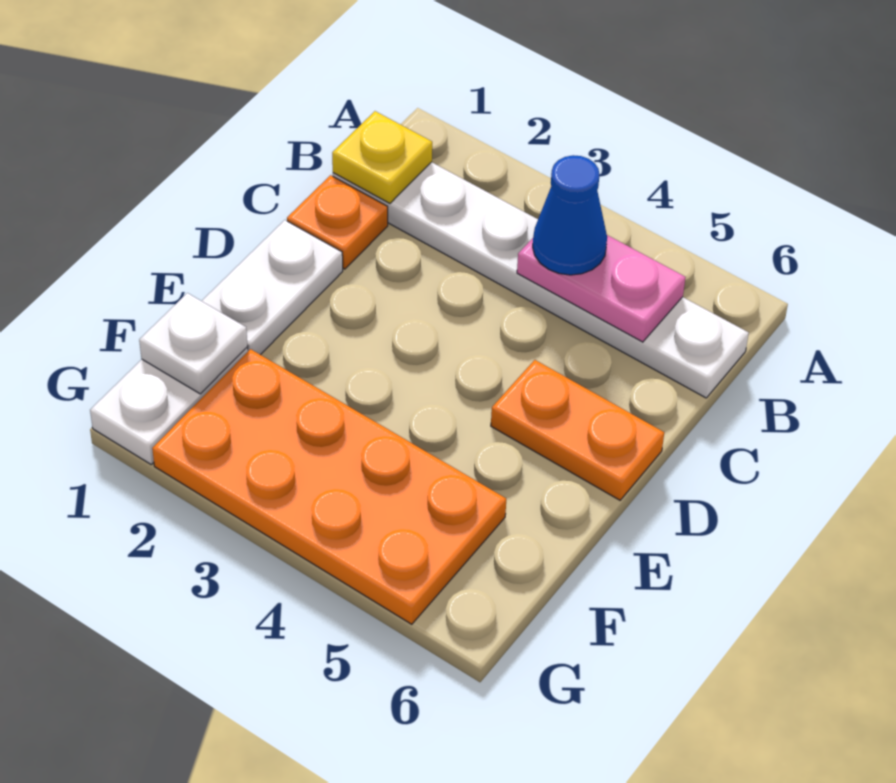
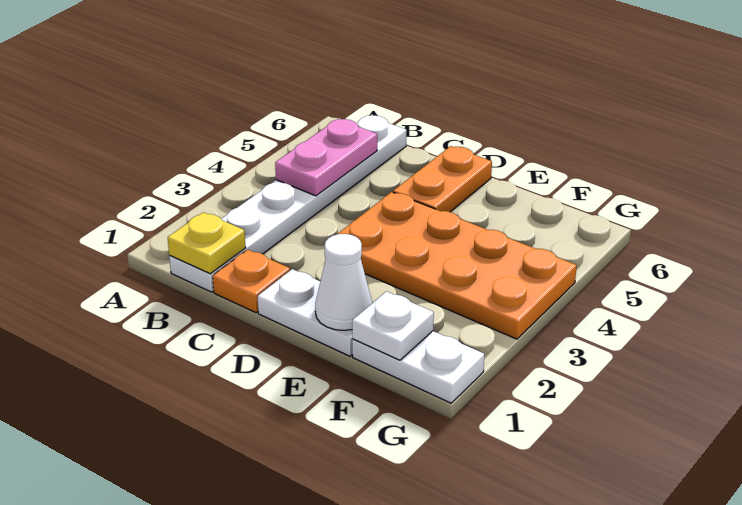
blue cone B4 level 3 -> none
none -> white cone E1 level 2
orange plate F2:G5 level 1 -> orange plate D3:G4 level 1

